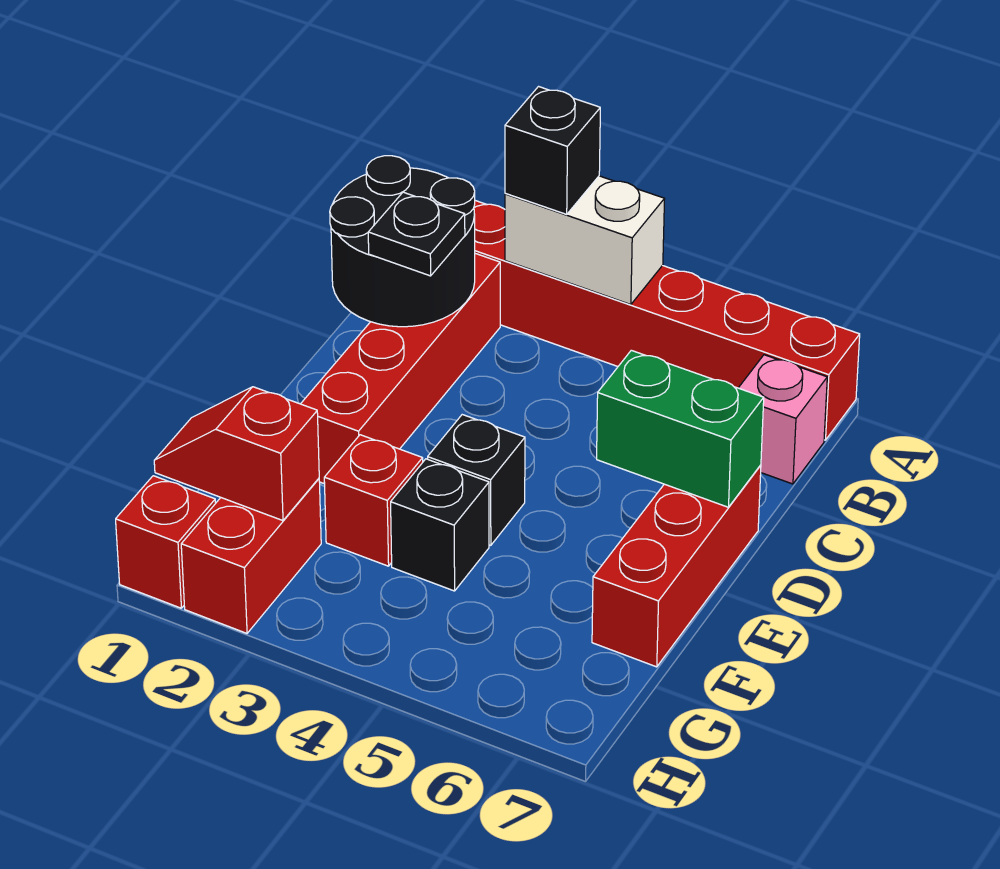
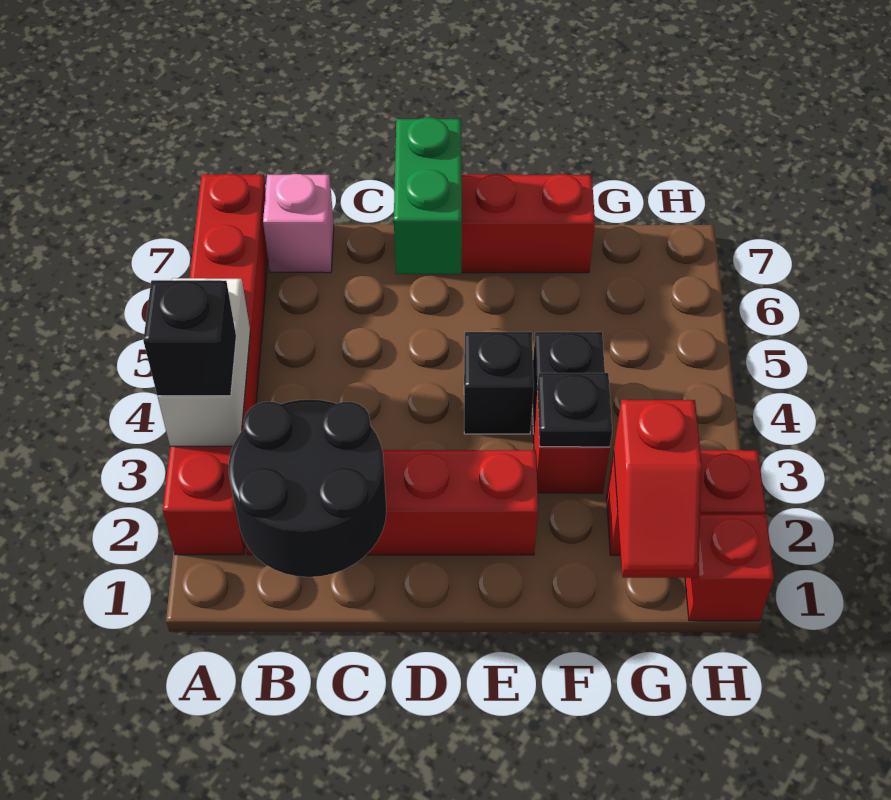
black plate C2 level 3 -> black plate F3 level 2

